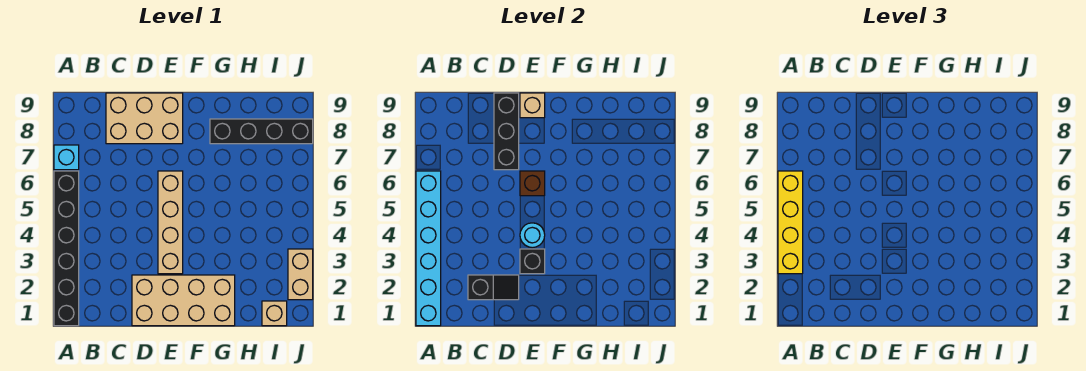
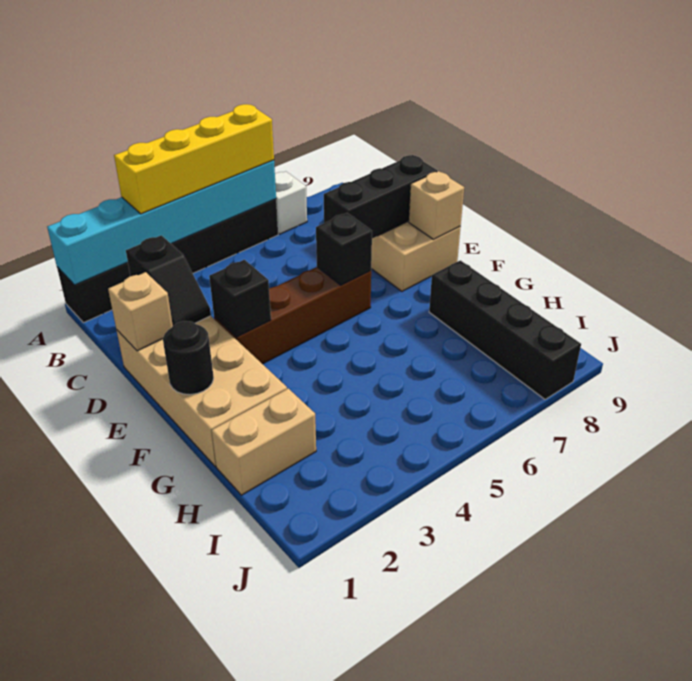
cyan brick A7 level 1 -> white brick A7 level 1
tan brick E3:E6 level 1 -> brown brick E3:E6 level 1
cyan round brick E4 level 2 -> none
brown brick E6 level 2 -> black brick E6 level 2
none -> black round brick F1 level 2
tan brick I1 level 1 -> tan brick D1 level 2
tan brick J2:J3 level 1 -> tan brick H1:H2 level 1

